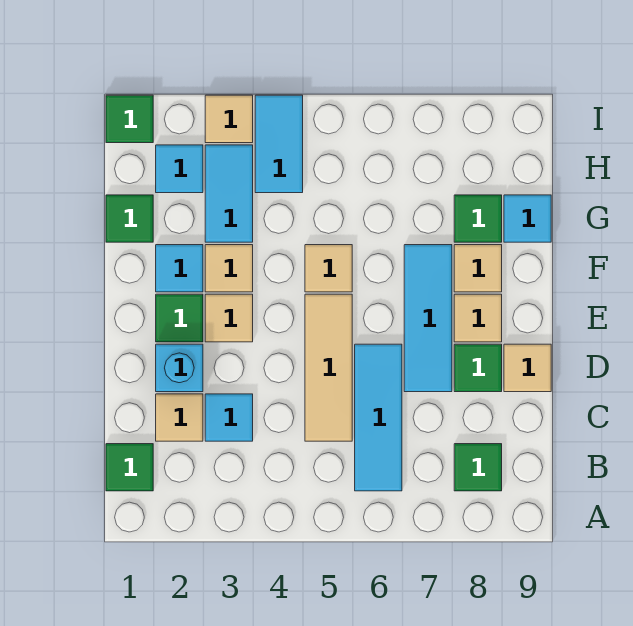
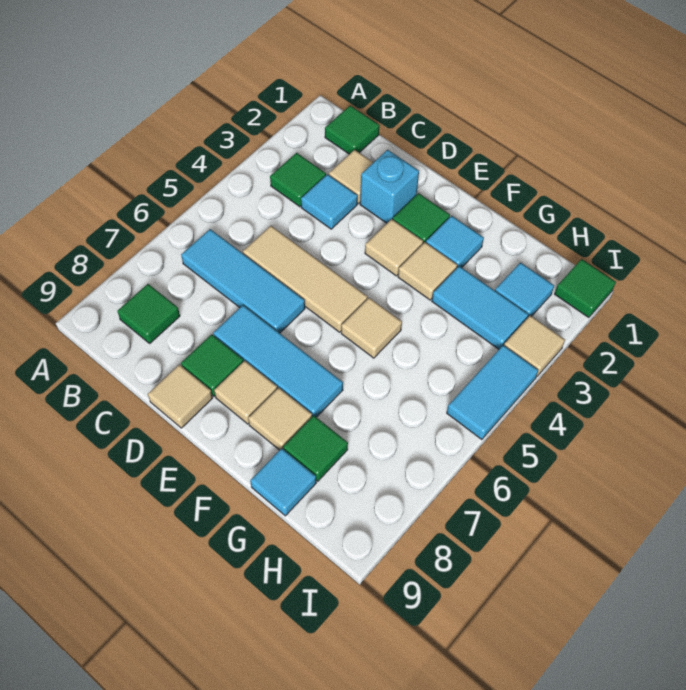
green tile G1 level 1 -> green tile B3 level 1
cyan tile H4:I4 level 1 -> cyan tile I4:I5 level 1

